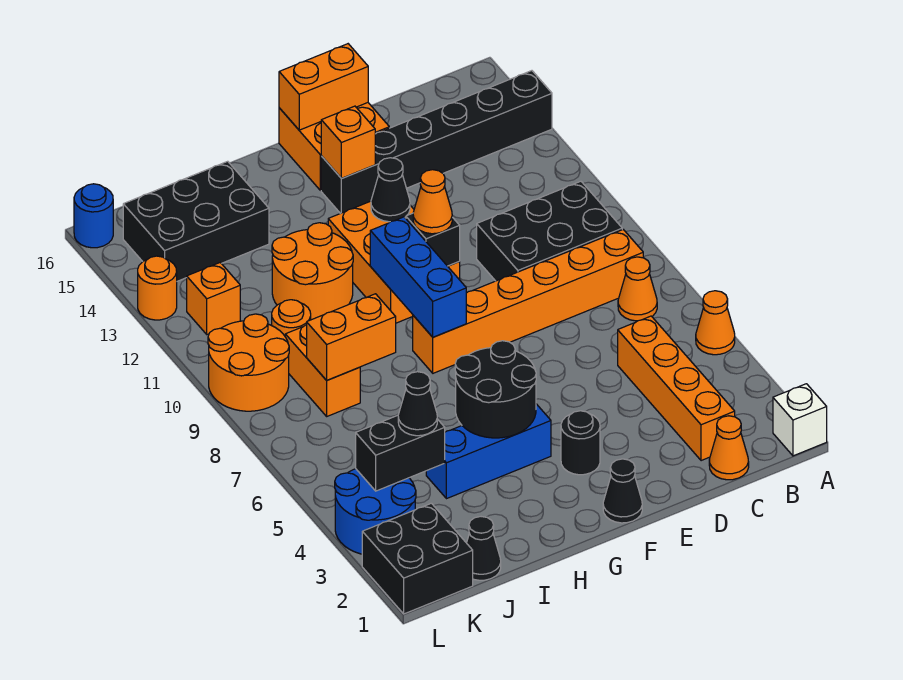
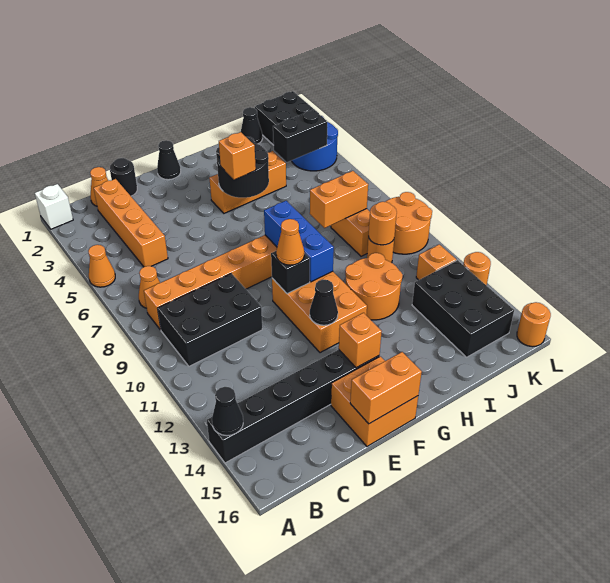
black round brick F3 level 1 -> black round brick D1 level 1
blue brick G4:I4 level 1 -> orange brick G4:I4 level 1
none -> orange brick G5 level 3
black brick I14:K15 level 1 -> black brick J13:K15 level 1
black cone J4 level 3 -> black cone A14 level 2
none -> orange round brick J10 level 2
blue round brick L16 level 1 -> orange round brick L16 level 1

